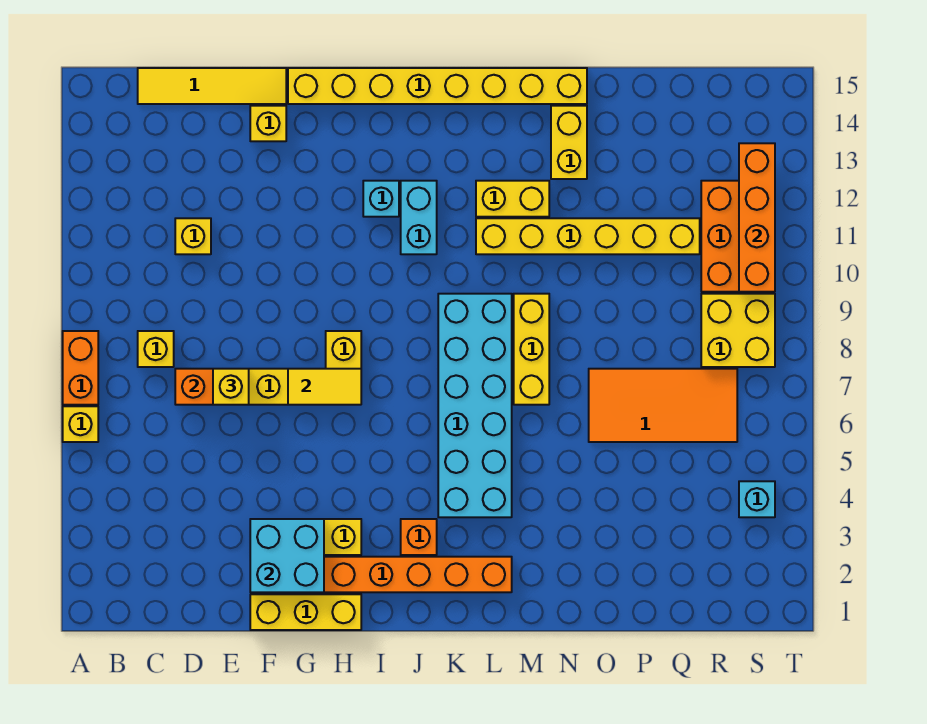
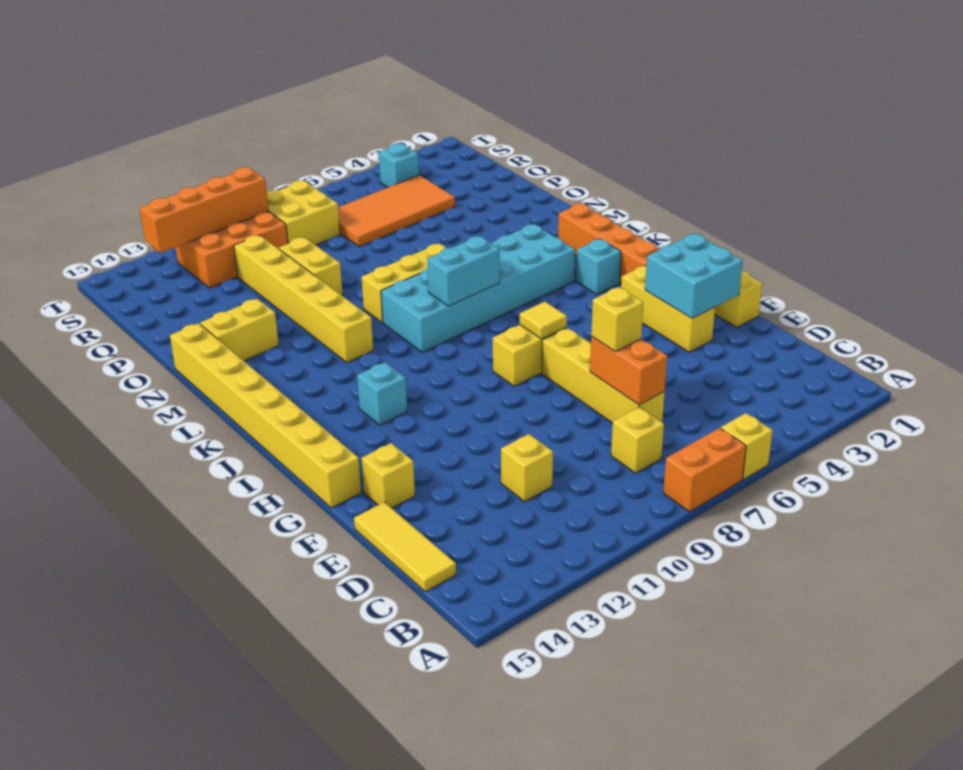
yellow tile C15:F15 level 1 -> yellow tile C15:E15 level 1
yellow tile G7:H7 level 2 -> yellow tile H7 level 2
orange brick J3 level 1 -> cyan brick J3 level 1
cyan brick J11:J12 level 1 -> cyan brick K7:K8 level 2
yellow brick L12:M12 level 1 -> yellow brick O10:P10 level 1
orange tile O6:R7 level 1 -> orange tile Q4:R7 level 1

